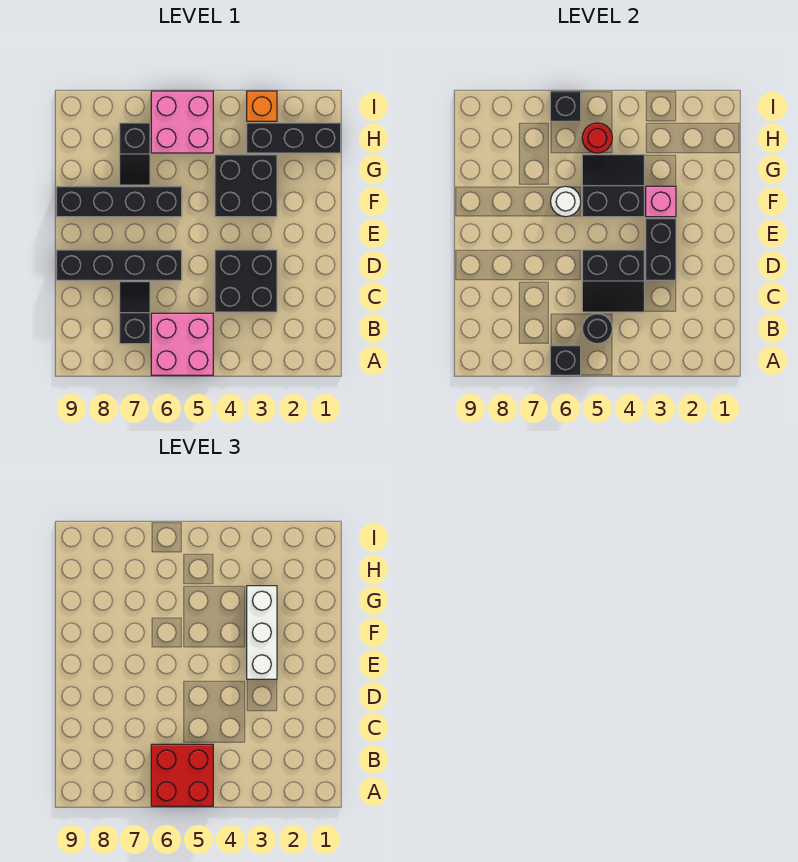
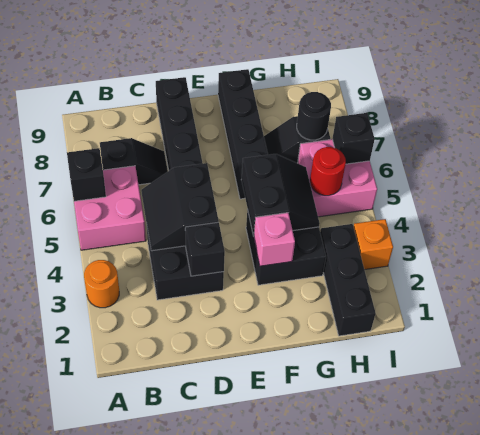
none -> orange round brick A3 level 1
red brick A5:B6 level 3 -> none
black round brick B5 level 2 -> black round brick H7 level 2
black brick D3:E3 level 2 -> black brick D3 level 2
white brick E3:G3 level 3 -> none
white round brick F6 level 2 -> none

